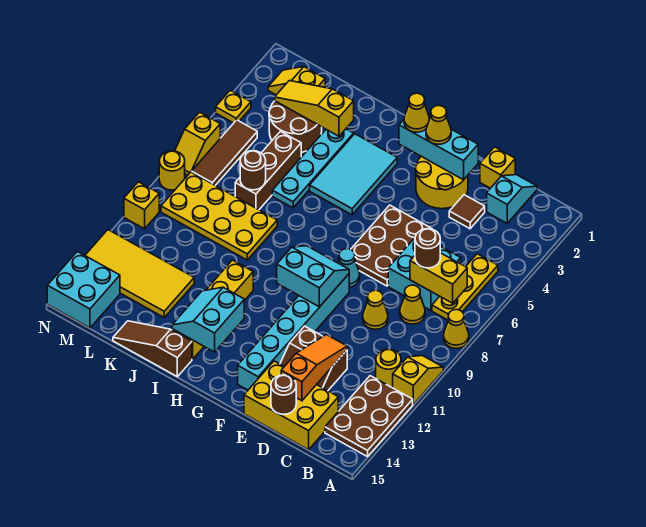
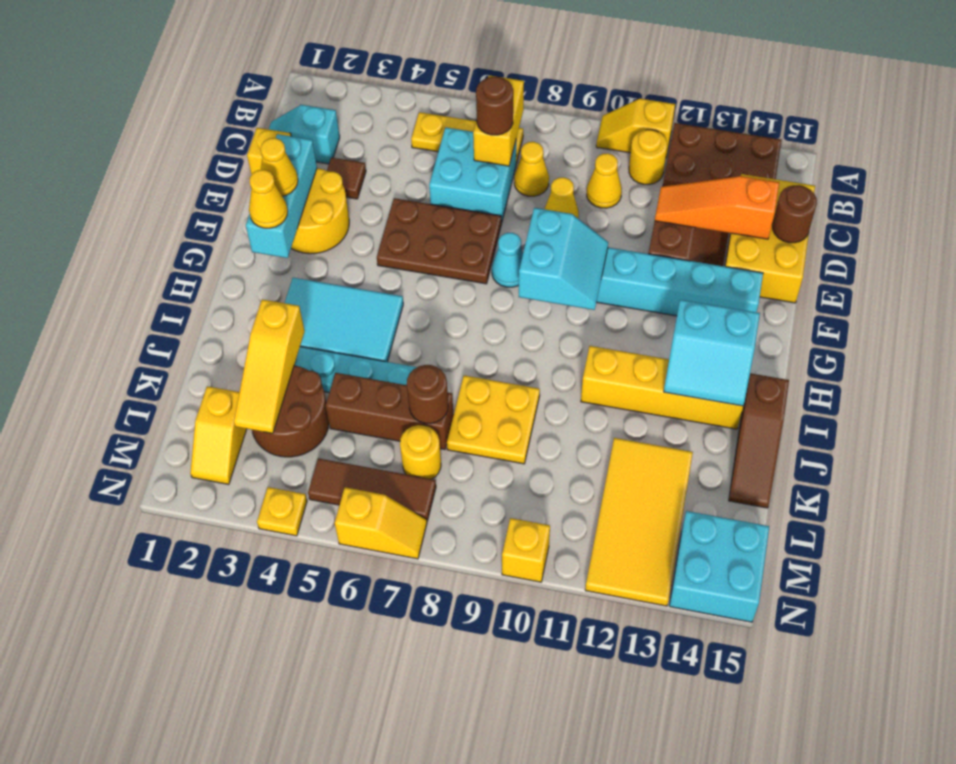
yellow cone A8 level 1 -> yellow cone C10 level 1
cyan slope F9:G10 level 2 top 10 -> cyan slope F9:G10 level 2 top 9
yellow plate J8:M9 level 1 -> yellow plate J8:K9 level 1
yellow round brick N8 level 1 -> yellow round brick L7 level 1

